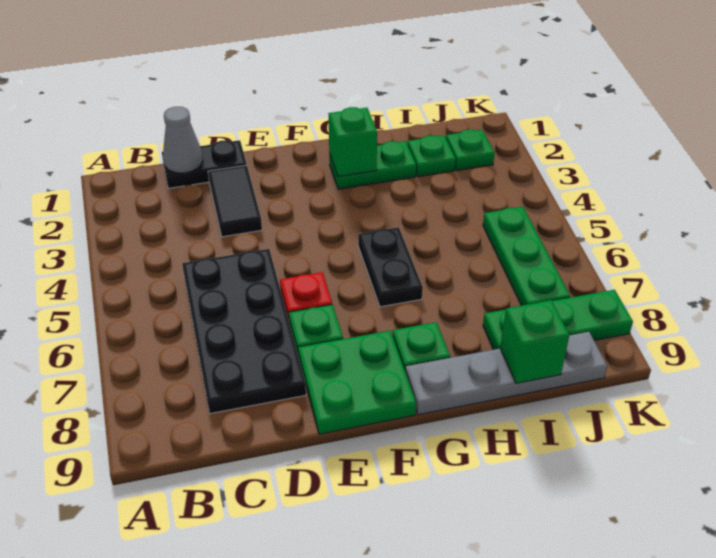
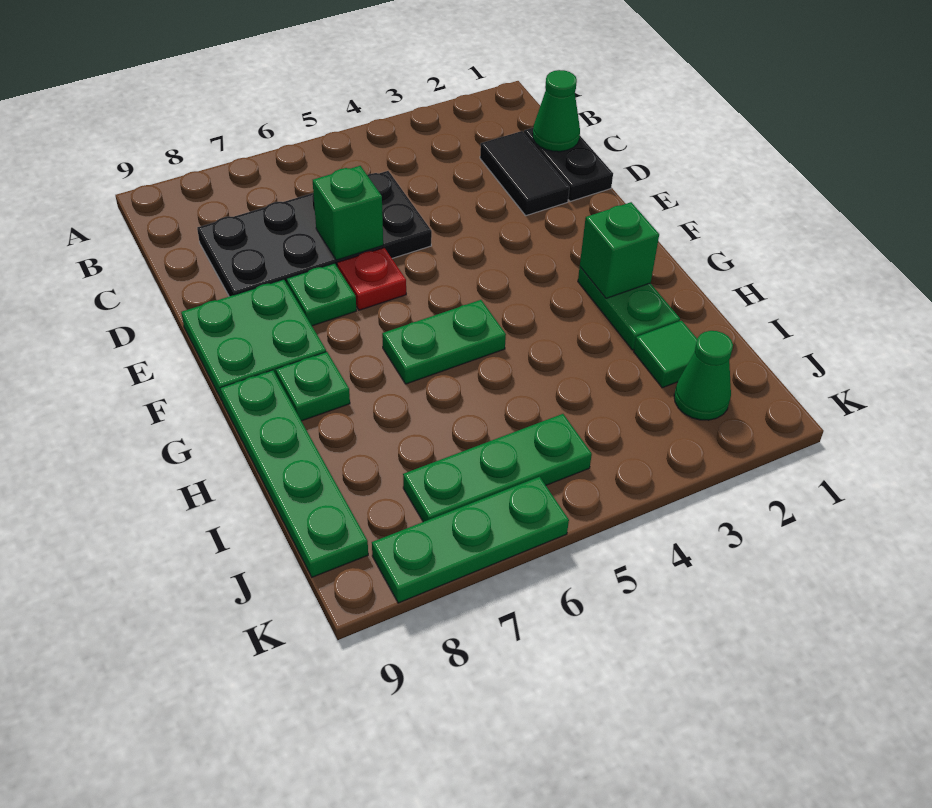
grey cone C1 level 2 -> green cone C1 level 2
black tile D2:D3 level 1 -> black tile C2:D2 level 1
black plate G5:G6 level 1 -> green plate G5:G6 level 1
grey plate G9:J9 level 1 -> green plate G9:J9 level 1
green plate I2 level 1 -> green tile I2 level 1
green plate I8:K8 level 1 -> green plate K6:K8 level 1
green brick I9 level 2 -> green brick D6 level 2
green plate J2 level 1 -> green cone J2 level 1

